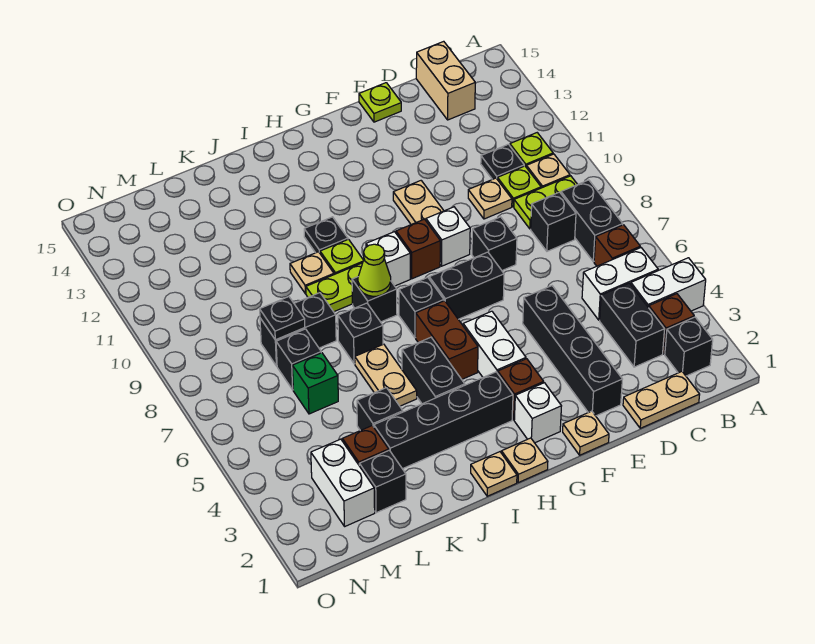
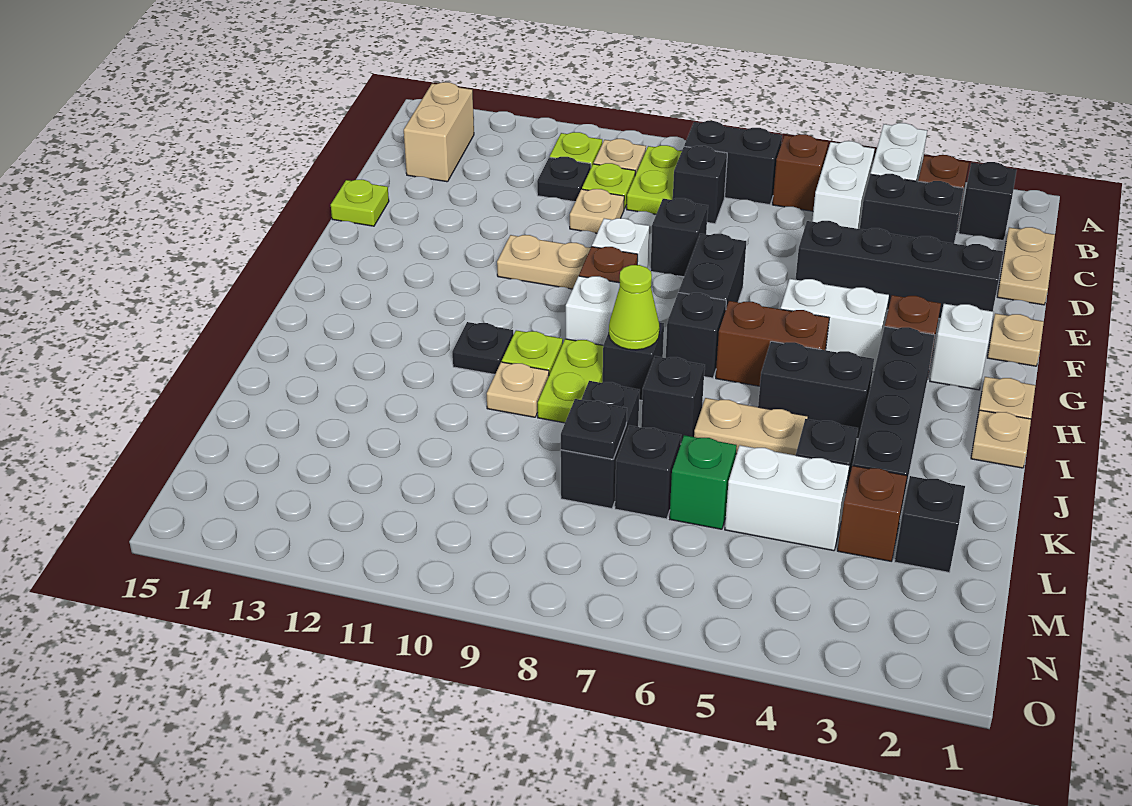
tan brick C14:C15 level 1 -> tan brick B14:C14 level 1
white brick M2:M3 level 1 -> white brick L4:L5 level 1

